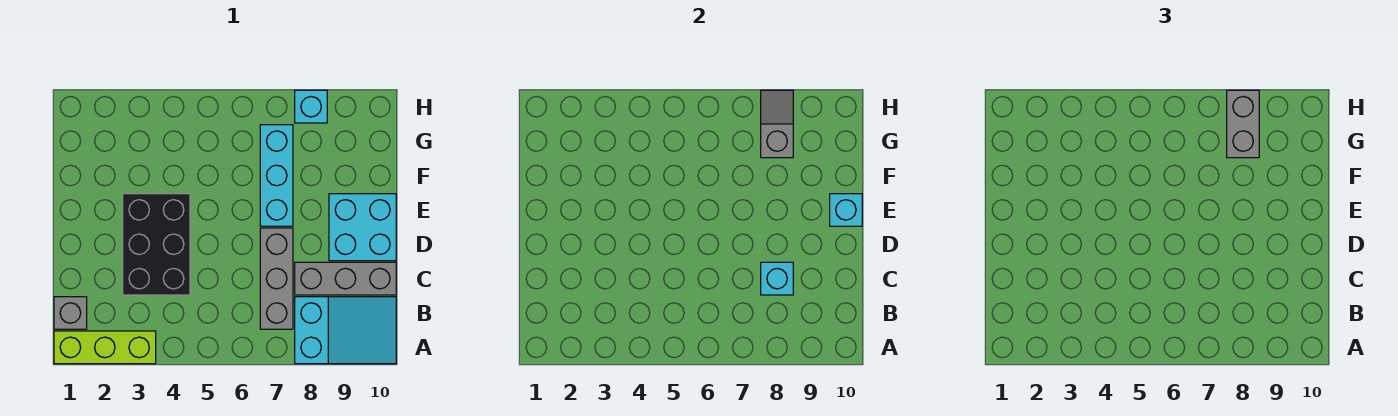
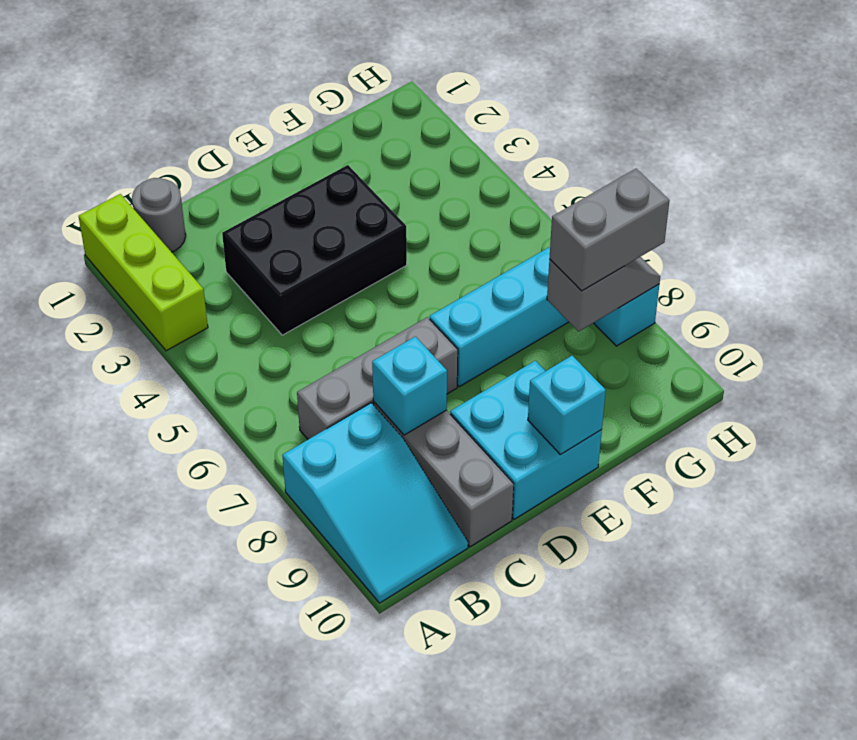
grey brick B1 level 1 -> grey round brick B1 level 1

